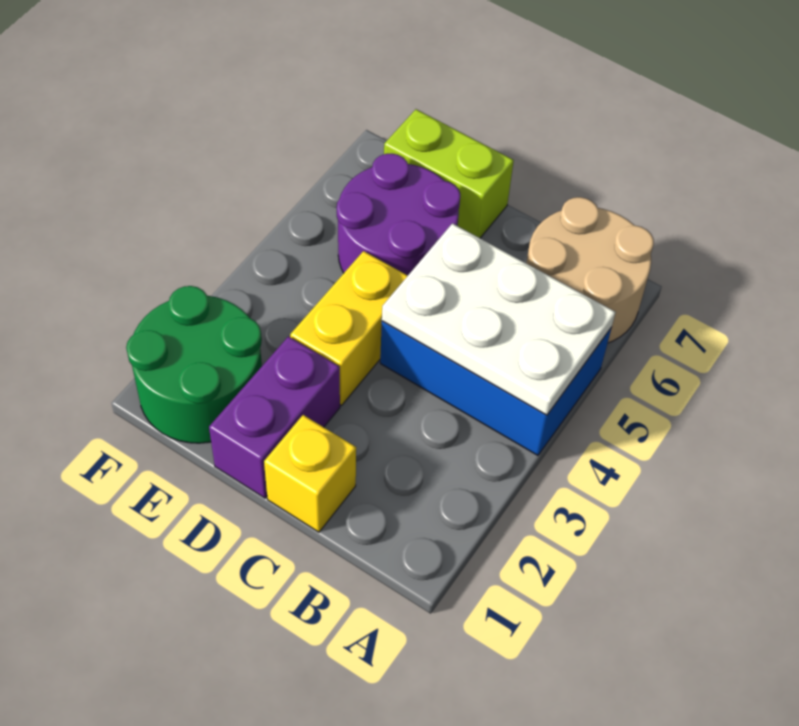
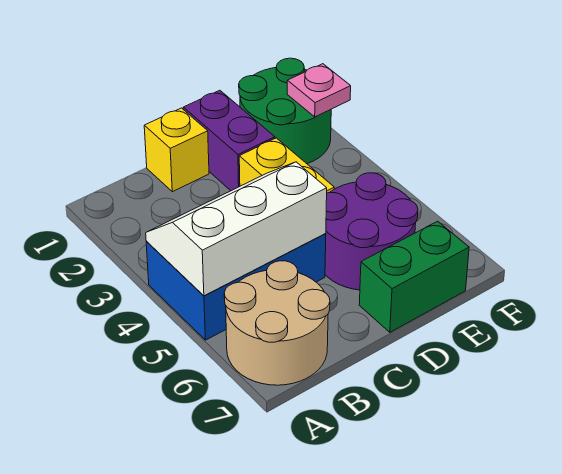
white plate A4:C5 level 2 -> white slope A4:C5 level 2 top 5
lime brick D7:E7 level 1 -> green brick D7:E7 level 1
none -> pink plate F2 level 2

